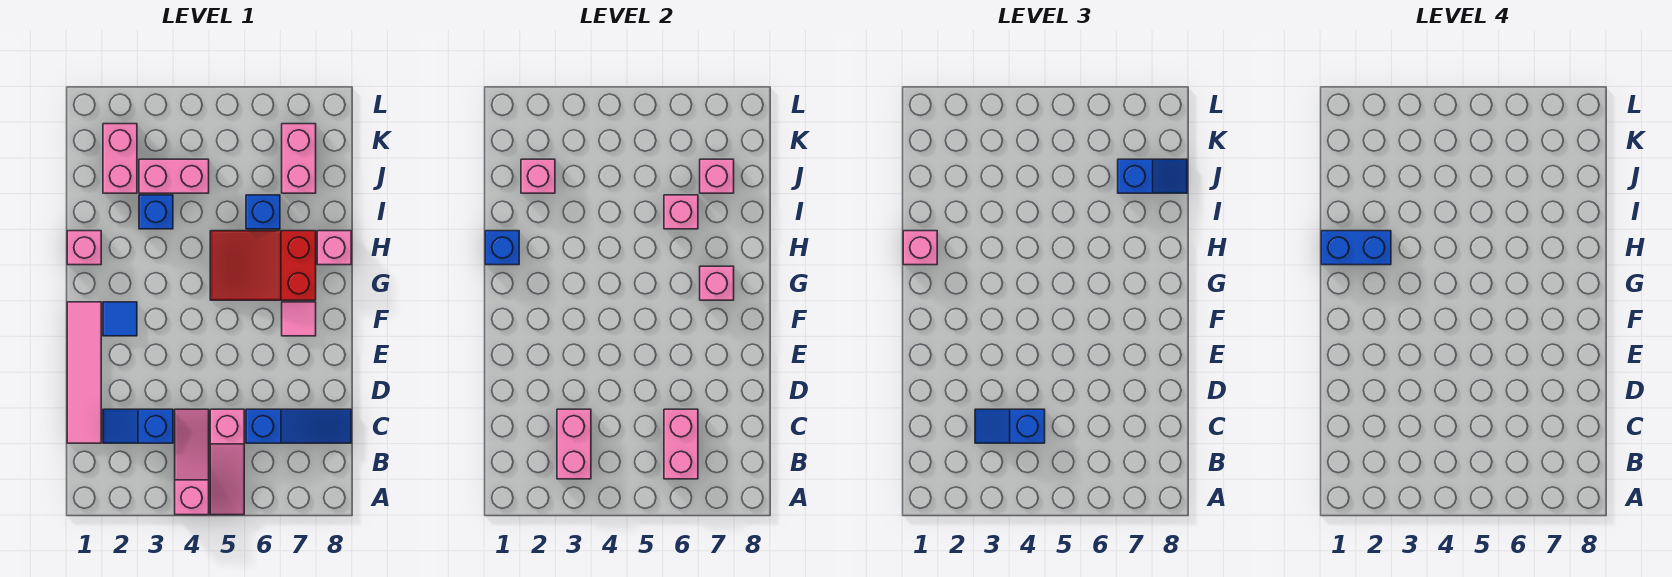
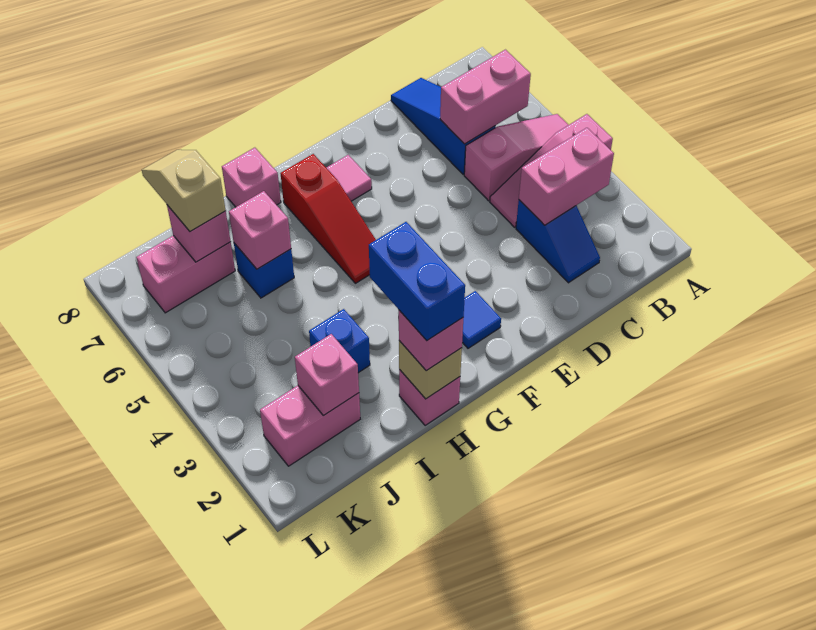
pink tile C1:F1 level 1 -> none
blue slope C3:C4 level 3 top 4 -> none
red slope G5:H7 level 1 top 7 -> red slope G5:G7 level 1 top 7
pink brick G7 level 2 -> none
blue brick H1 level 2 -> tan brick H1 level 2
pink brick J3:J4 level 1 -> none
blue slope J7:J8 level 3 top 7 -> tan slope J7:J8 level 3 top 7

